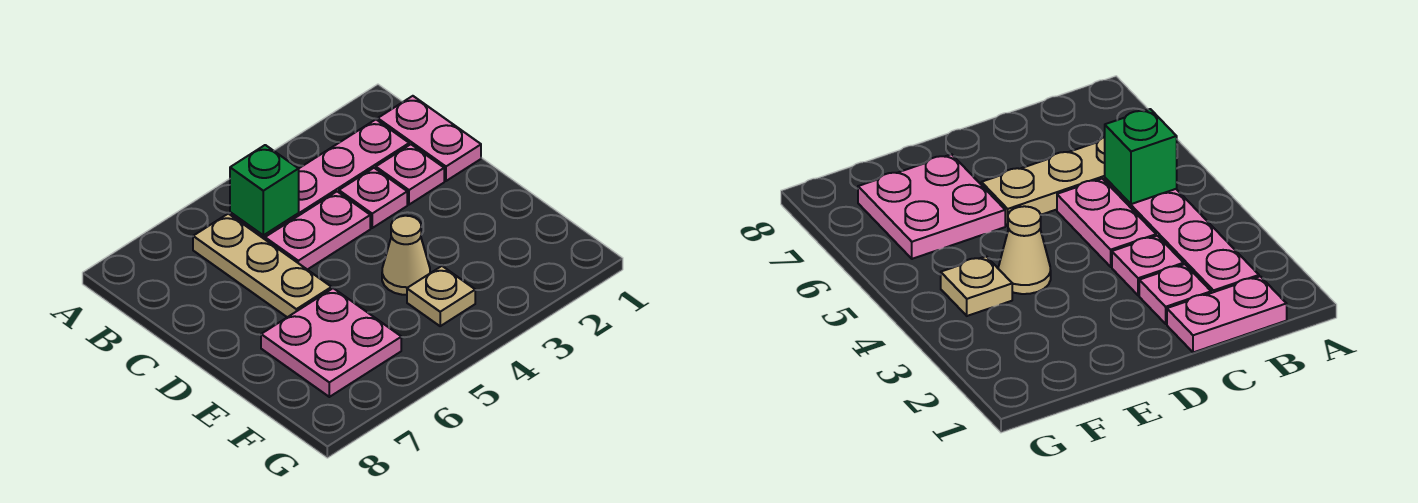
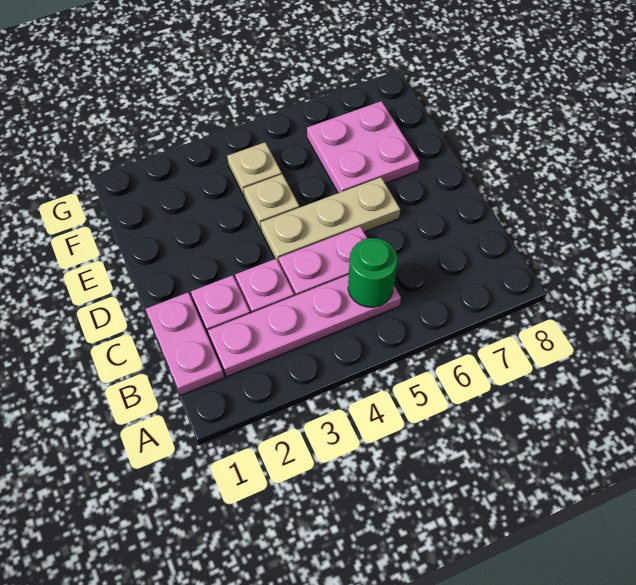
green brick B5 level 2 -> green round brick B5 level 2
tan plate B6:D6 level 1 -> tan plate D4:D6 level 1
tan cone E4 level 1 -> tan plate E4 level 1

